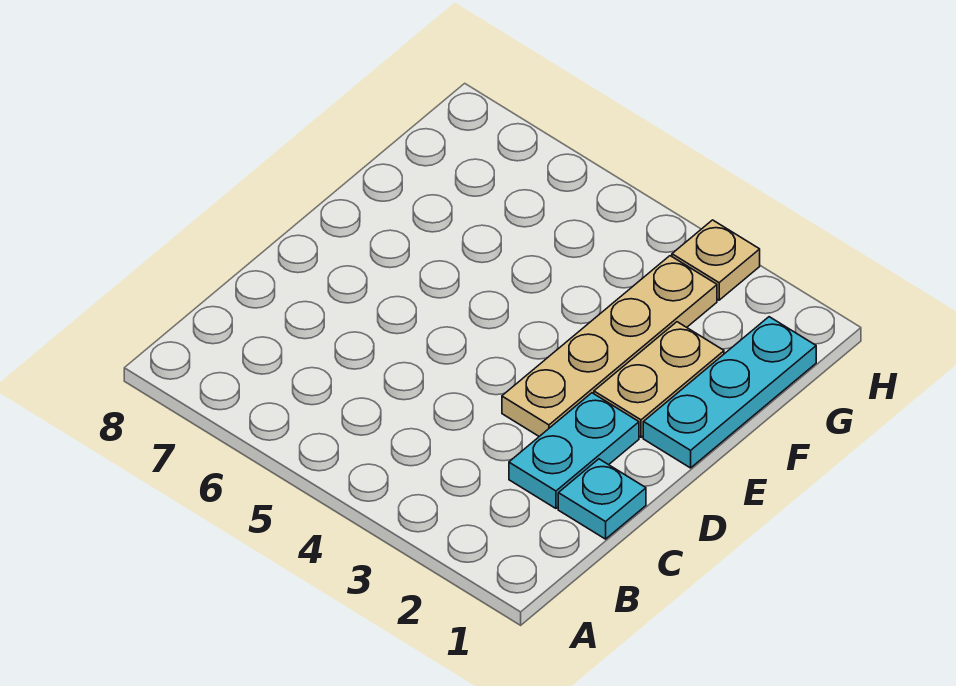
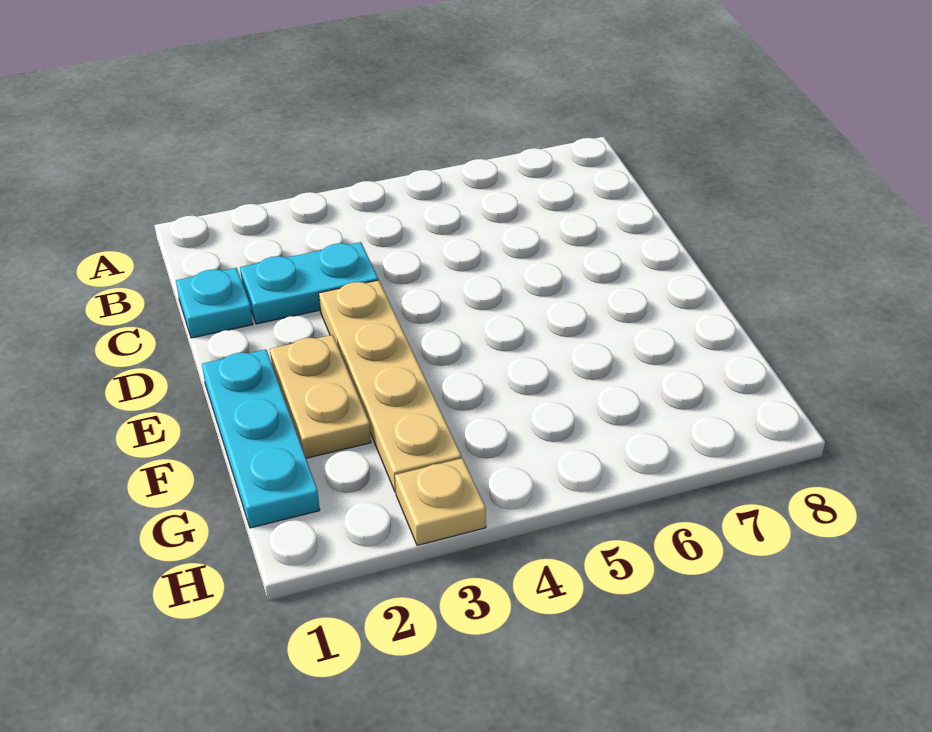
cyan plate C2:D2 level 1 -> cyan plate C2:C3 level 1

